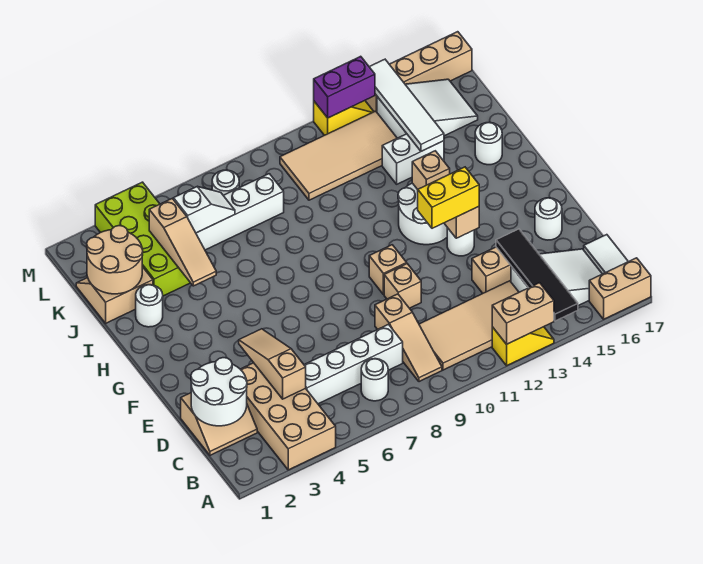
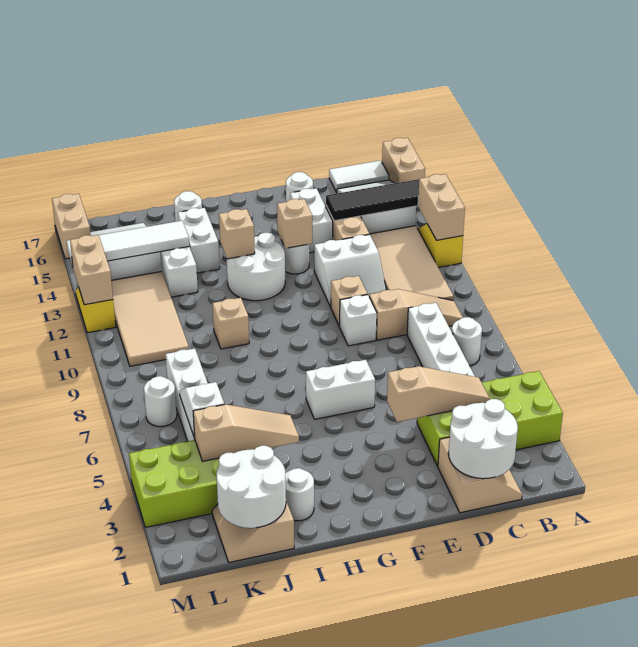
tan brick A3:D4 level 1 -> lime brick A3:D4 level 1
tan slope C4:E4 level 2 top C -> tan slope C4:E4 level 2 top E
none -> white slope D11:E12 level 1 top 12
none -> white brick E9 level 1
none -> white brick E14:E15 level 1
none -> white brick F6:G6 level 1
tan brick F10 level 1 -> tan brick I10 level 1
yellow brick F12:F13 level 3 -> none
none -> white brick I14:I15 level 1
tan round brick J1:K2 level 2 -> white round brick J1:K2 level 2
purple brick M12:M13 level 2 -> tan brick M12:M13 level 2
tan brick M14:M17 level 1 -> tan brick M16:M17 level 1

